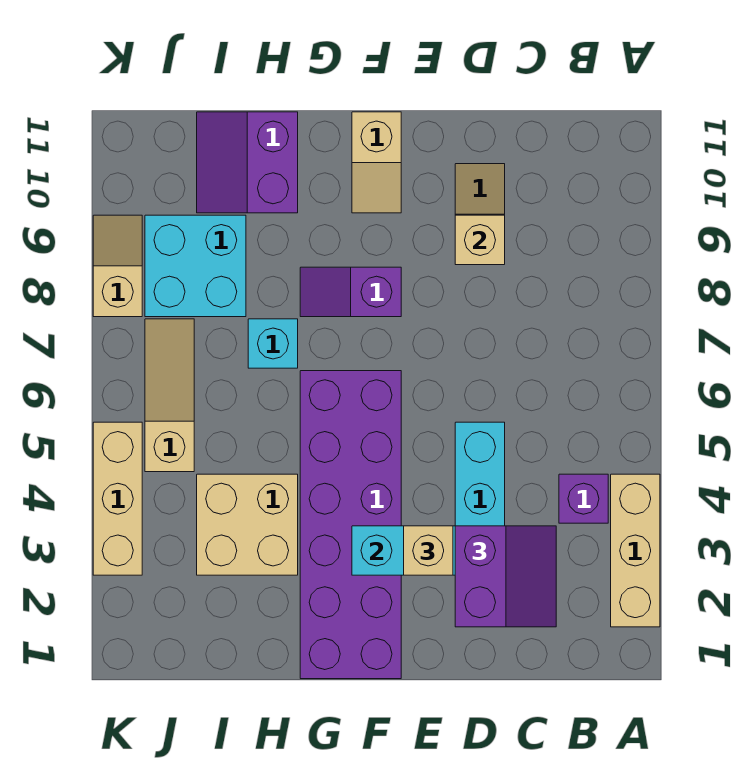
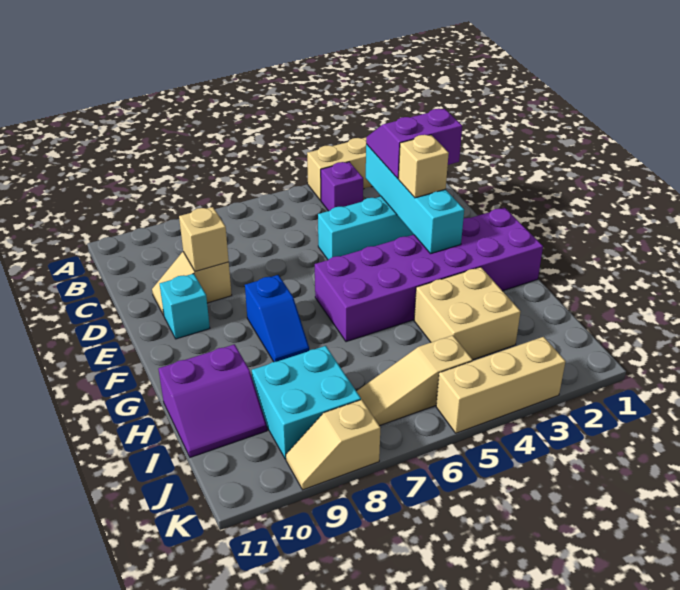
purple slope F8:G8 level 1 top F -> blue slope F8:G8 level 1 top F
tan slope F10:F11 level 1 top 11 -> none
cyan brick H7 level 1 -> cyan brick E10 level 1

